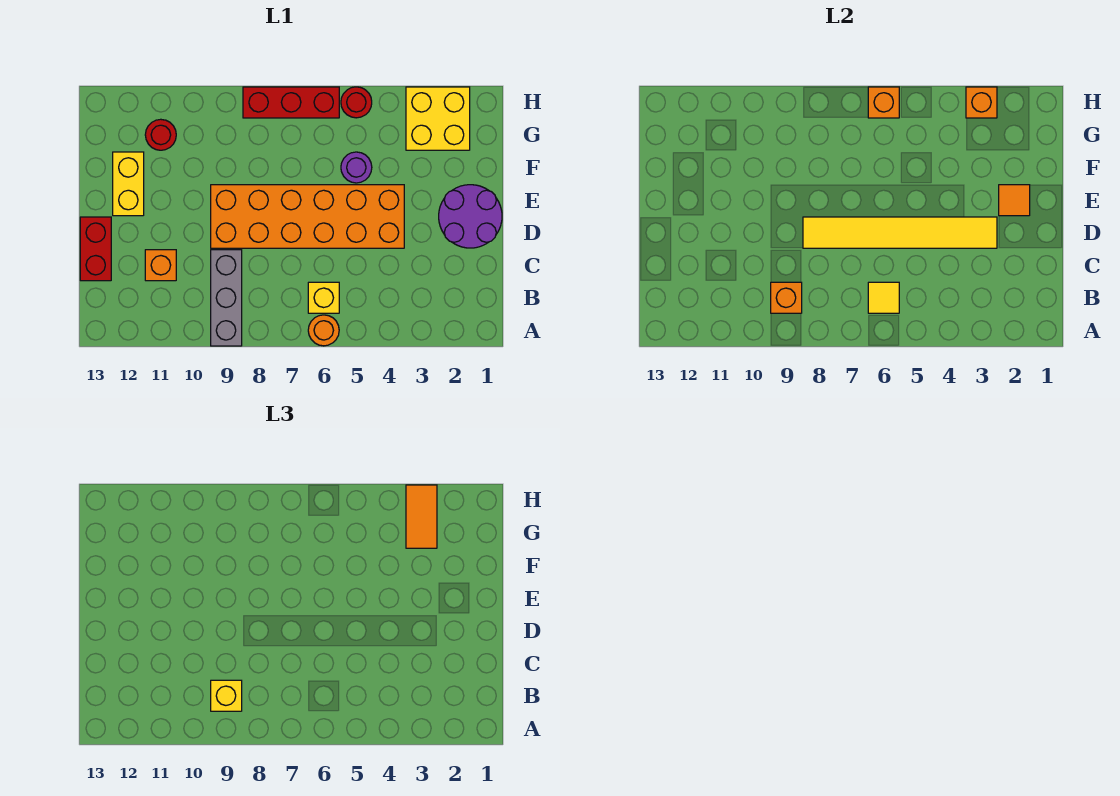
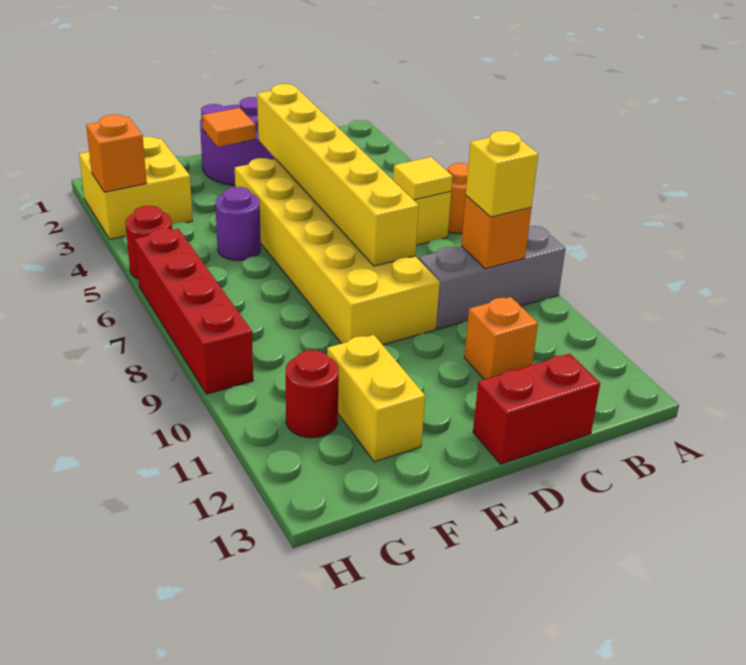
yellow tile D3:D8 level 2 -> yellow brick D3:D8 level 2
orange brick D4:E9 level 1 -> yellow brick D4:E9 level 1
yellow brick E12:F12 level 1 -> yellow brick F11:F12 level 1
orange tile G3:H3 level 3 -> none
red brick H6:H8 level 1 -> red brick H6:H9 level 1
orange brick H6 level 2 -> none

